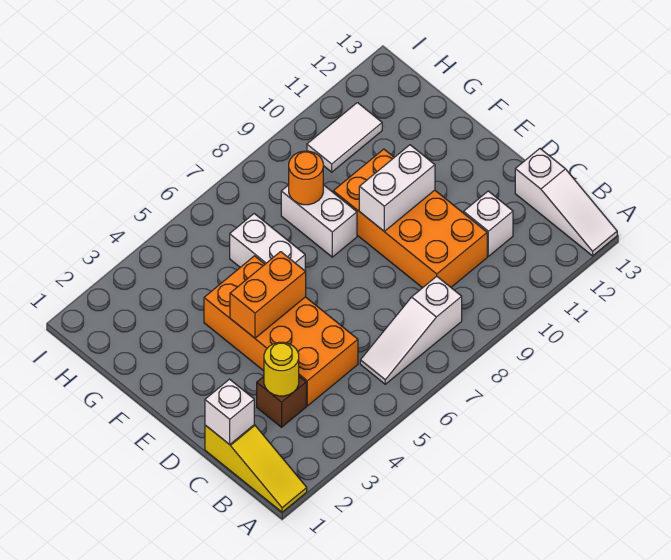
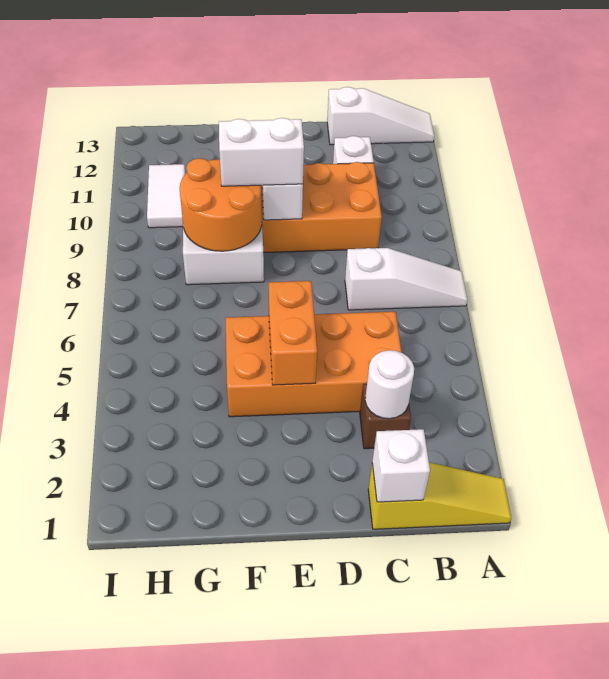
white slope B6:B8 level 1 top 8 -> white slope A7:C7 level 1 top C
yellow round brick C3 level 2 -> white round brick C3 level 2
white brick F6:G6 level 1 -> white brick E9:F9 level 3
orange round brick G8 level 2 -> orange round brick F8:G9 level 2

